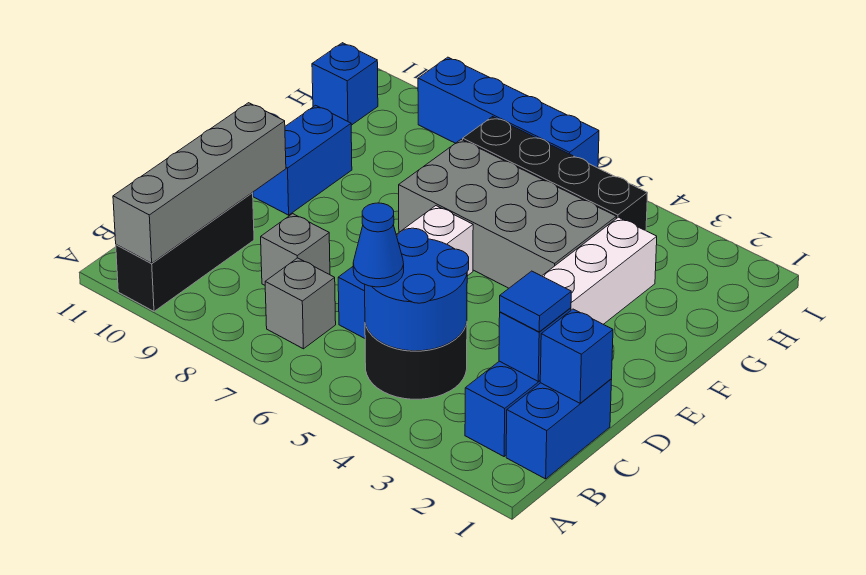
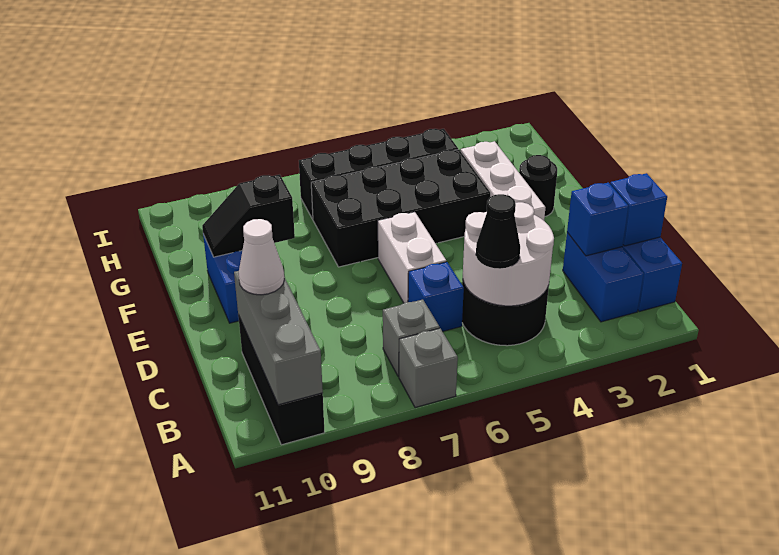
grey brick A10:D10 level 2 -> grey brick A10:C10 level 2
blue round brick B4:C5 level 2 -> white round brick B4:C5 level 2
blue cone B5 level 3 -> black cone B5 level 3
blue tile C2 level 3 -> none
grey brick C8 level 1 -> grey brick A7 level 1
none -> white cone C10 level 3
none -> black round brick F2 level 1
grey brick F4:G7 level 1 -> black brick F4:G7 level 1
none -> black slope F9:F10 level 2 top 9
blue brick H11 level 1 -> none
blue brick I6:I9 level 1 -> none

